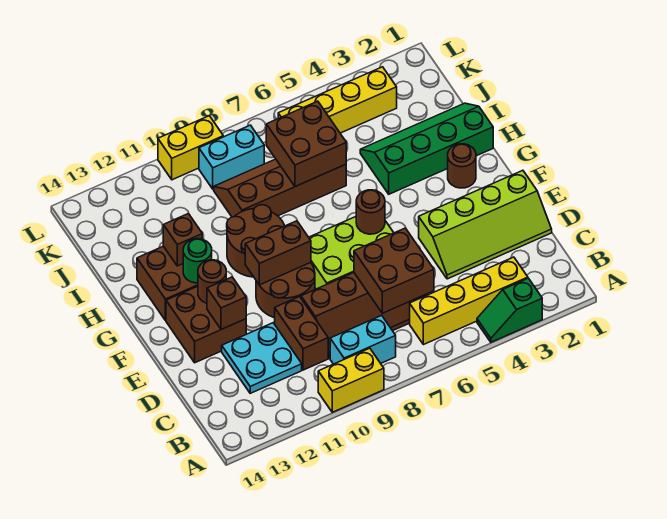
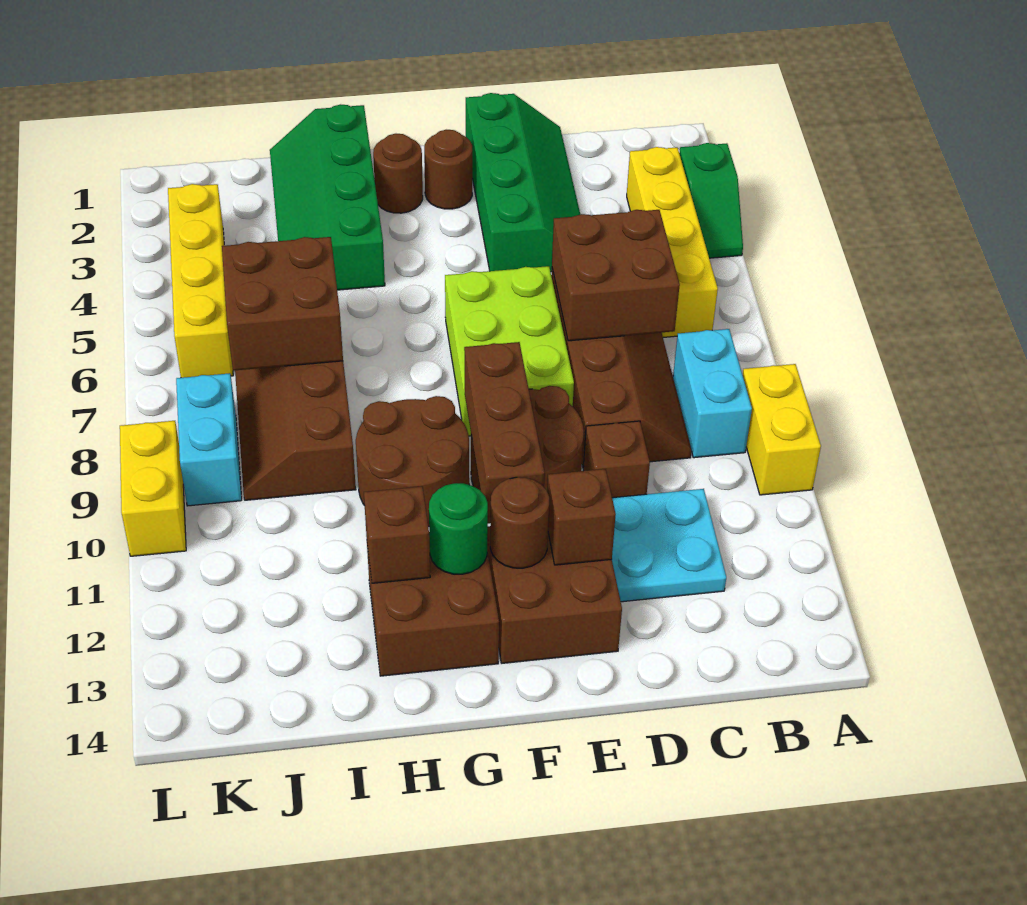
brown brick C10:D10 level 1 -> brown brick D10 level 1
lime slope D1:E4 level 1 top E -> green slope D1:E4 level 1 top E
brown round brick F6 level 2 -> brown round brick F2 level 1
brown brick F9:F10 level 2 -> brown brick F9:F11 level 2

